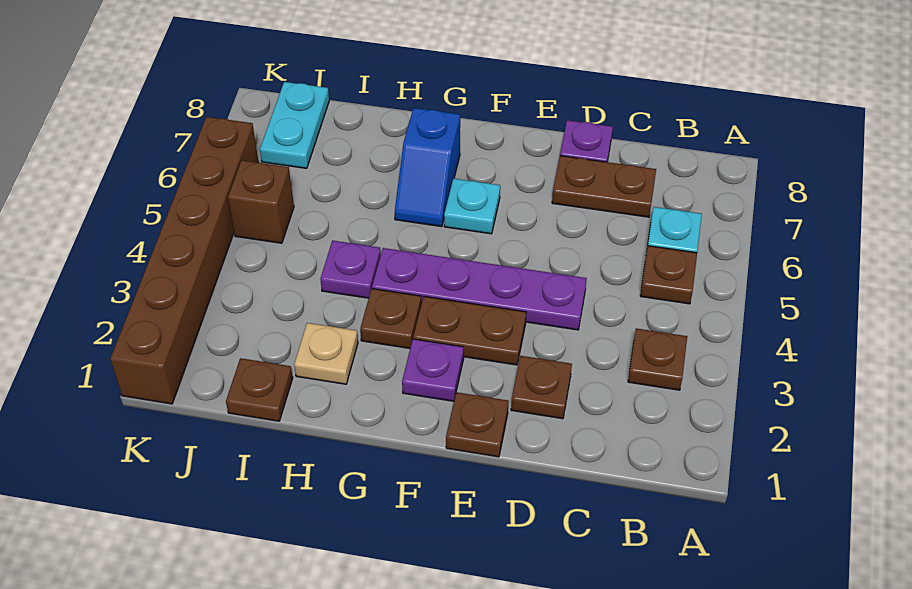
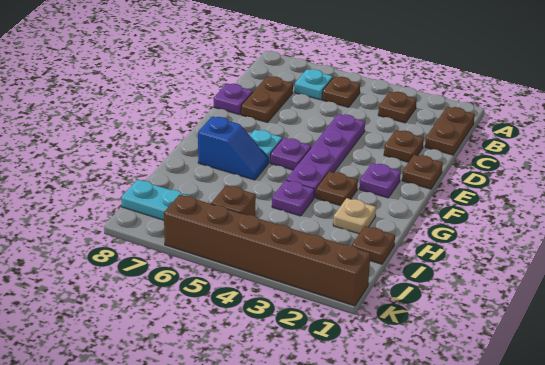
brown plate E3:F3 level 1 -> brown plate B1:C1 level 1
none -> purple plate F5 level 1

